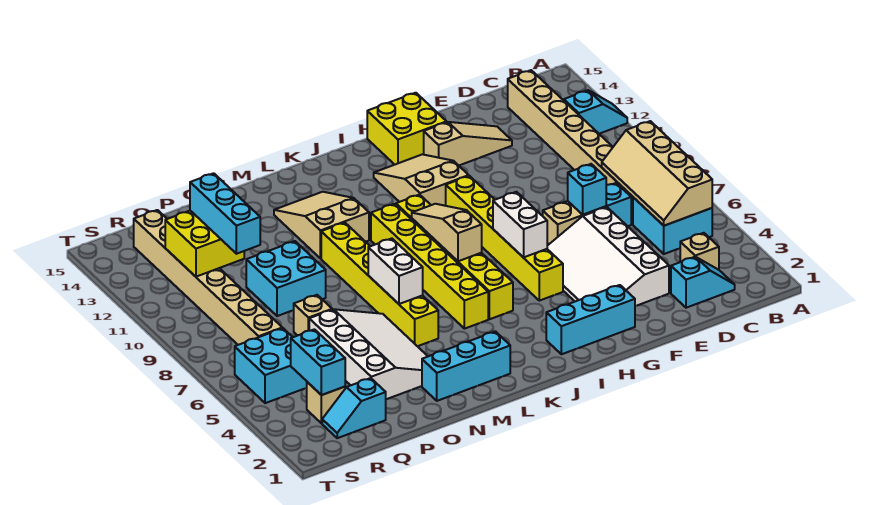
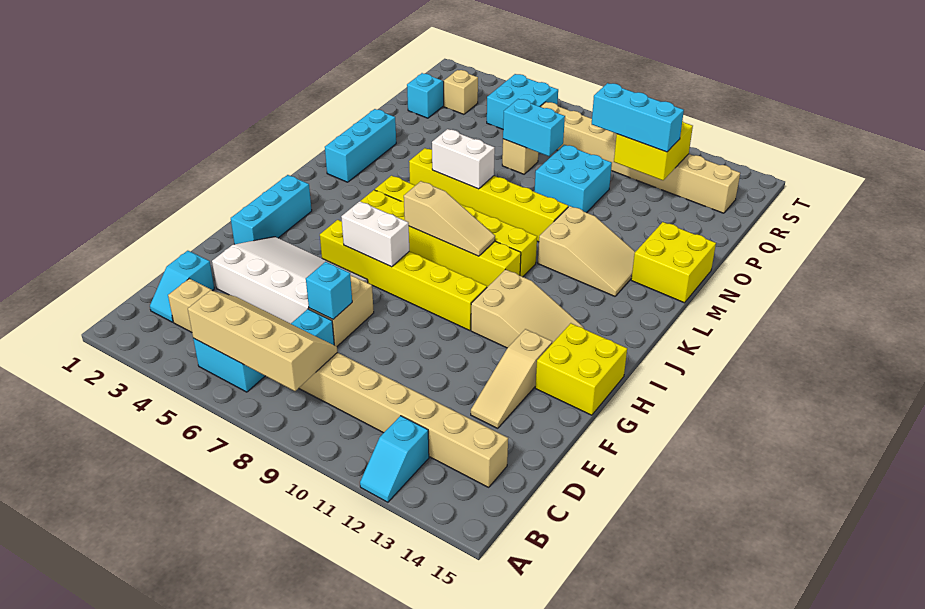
none -> yellow brick M14:N15 level 1
white slope N3:P6 level 1 top P -> none
cyan brick R3:R4 level 2 -> cyan brick P7:P8 level 2

